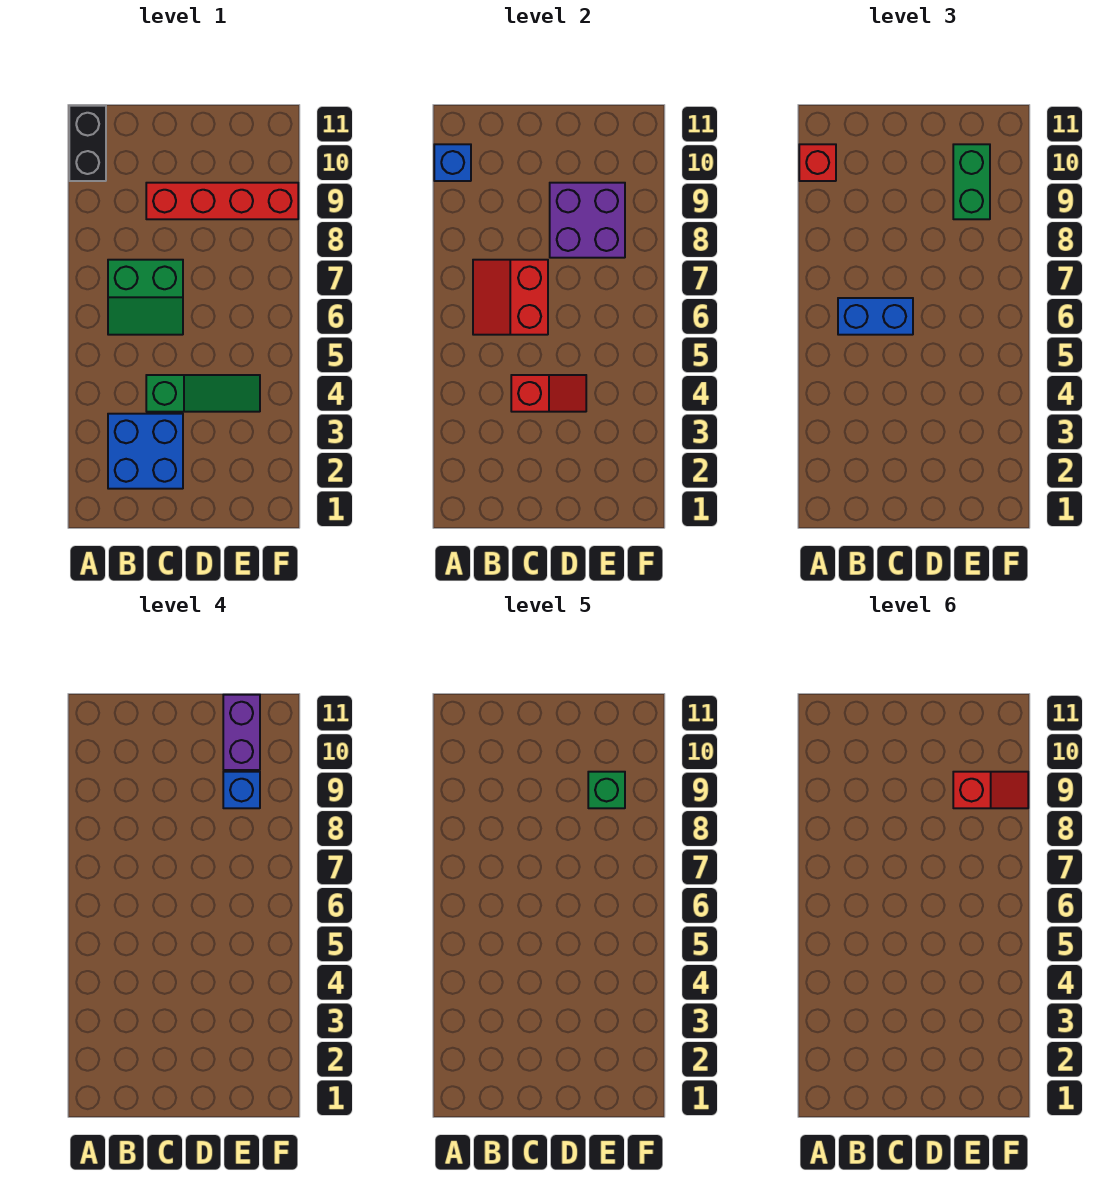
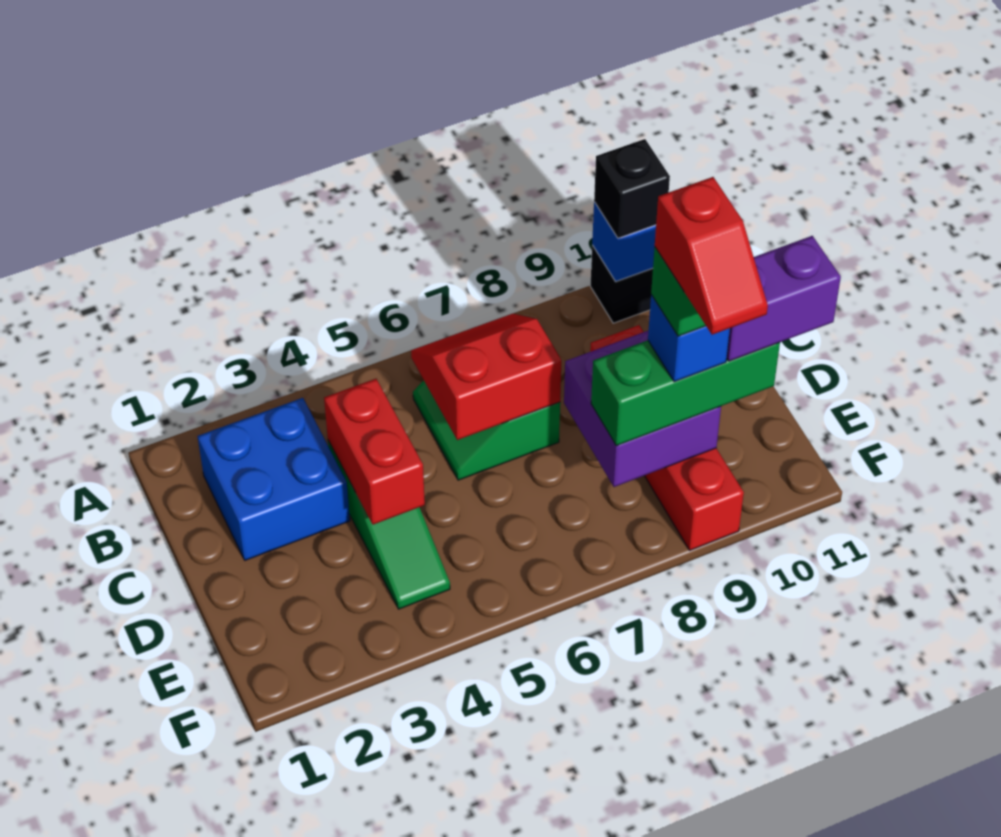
red brick A10 level 3 -> black brick A10 level 3
blue brick B6:C6 level 3 -> none
red slope C4:D4 level 2 top C -> red brick C4:D4 level 2
green brick E9:E10 level 3 -> green brick E8:E10 level 3

